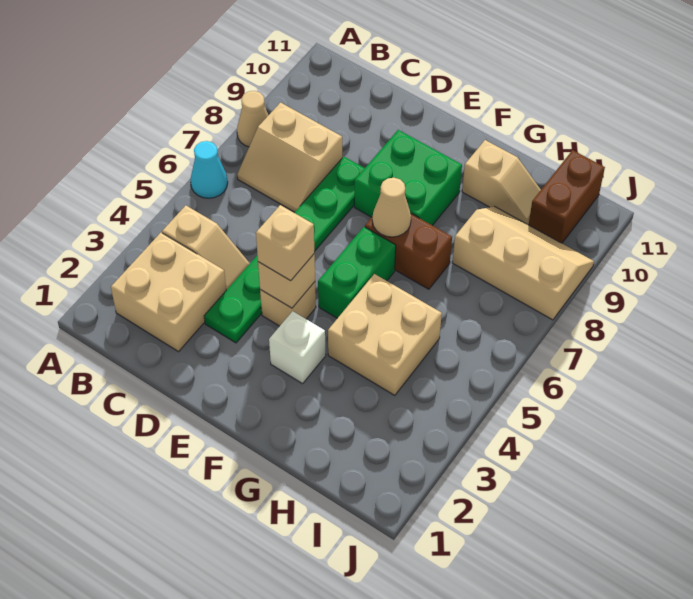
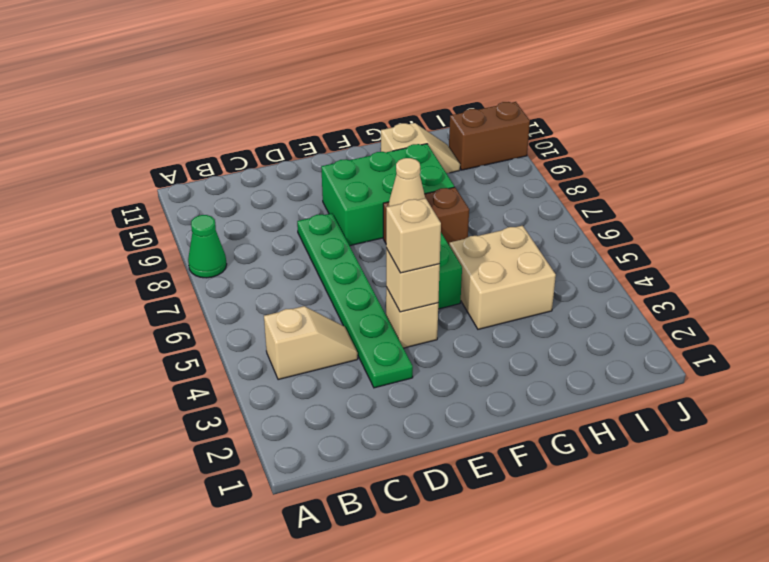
cyan cone A6 level 1 -> none
tan cone A8 level 1 -> green cone A8 level 1
tan brick B2:C3 level 1 -> none
tan slope B7:C8 level 1 top 8 -> none
green brick E8:F9 level 1 -> green brick E8:G9 level 1
white brick F3 level 1 -> none
tan slope H8:J9 level 1 top 8 -> none
brown brick I10:I11 level 1 -> brown brick I10:J10 level 1

